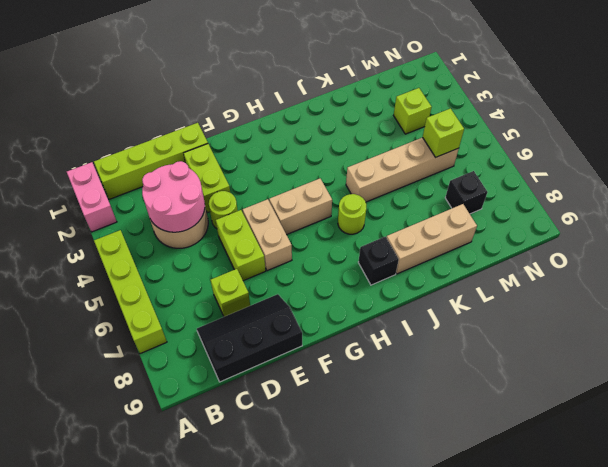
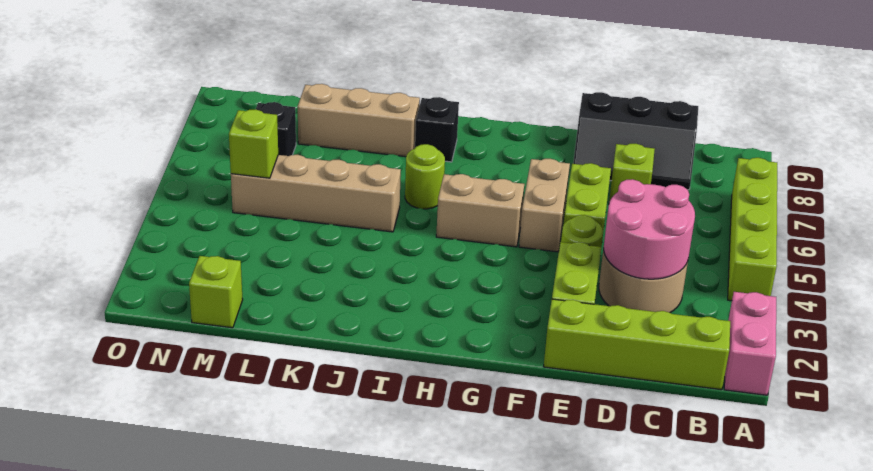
lime brick M3 level 1 -> lime brick M1 level 1

